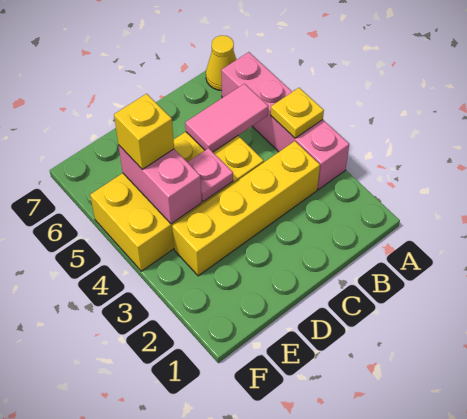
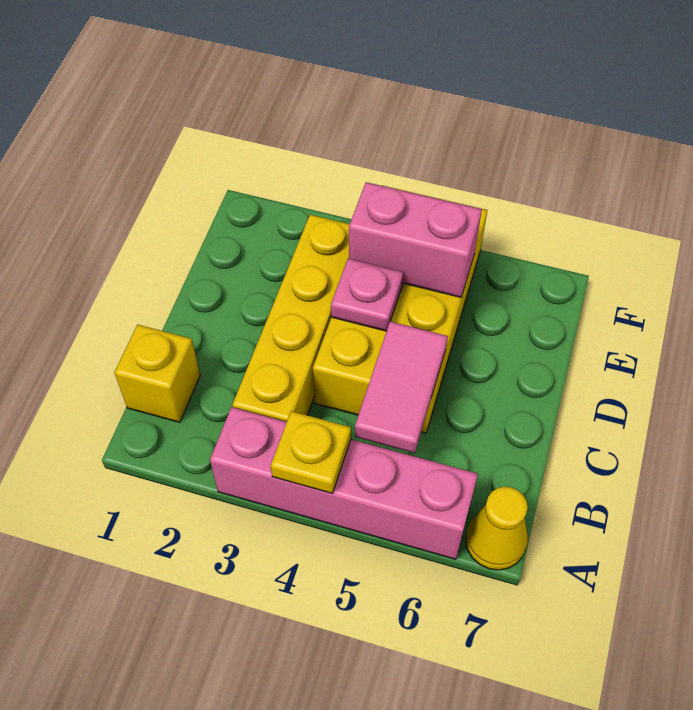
yellow brick E5 level 3 -> yellow brick B1 level 1

